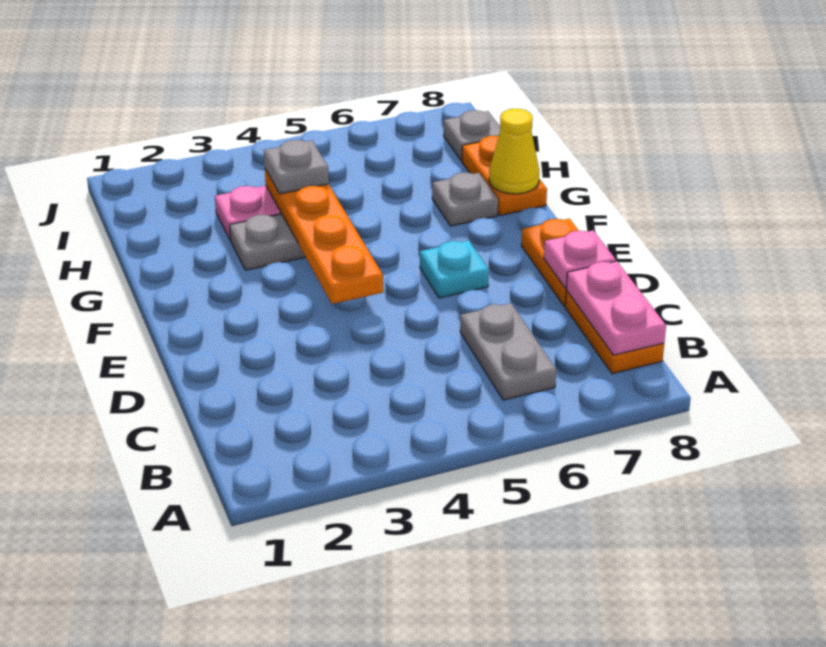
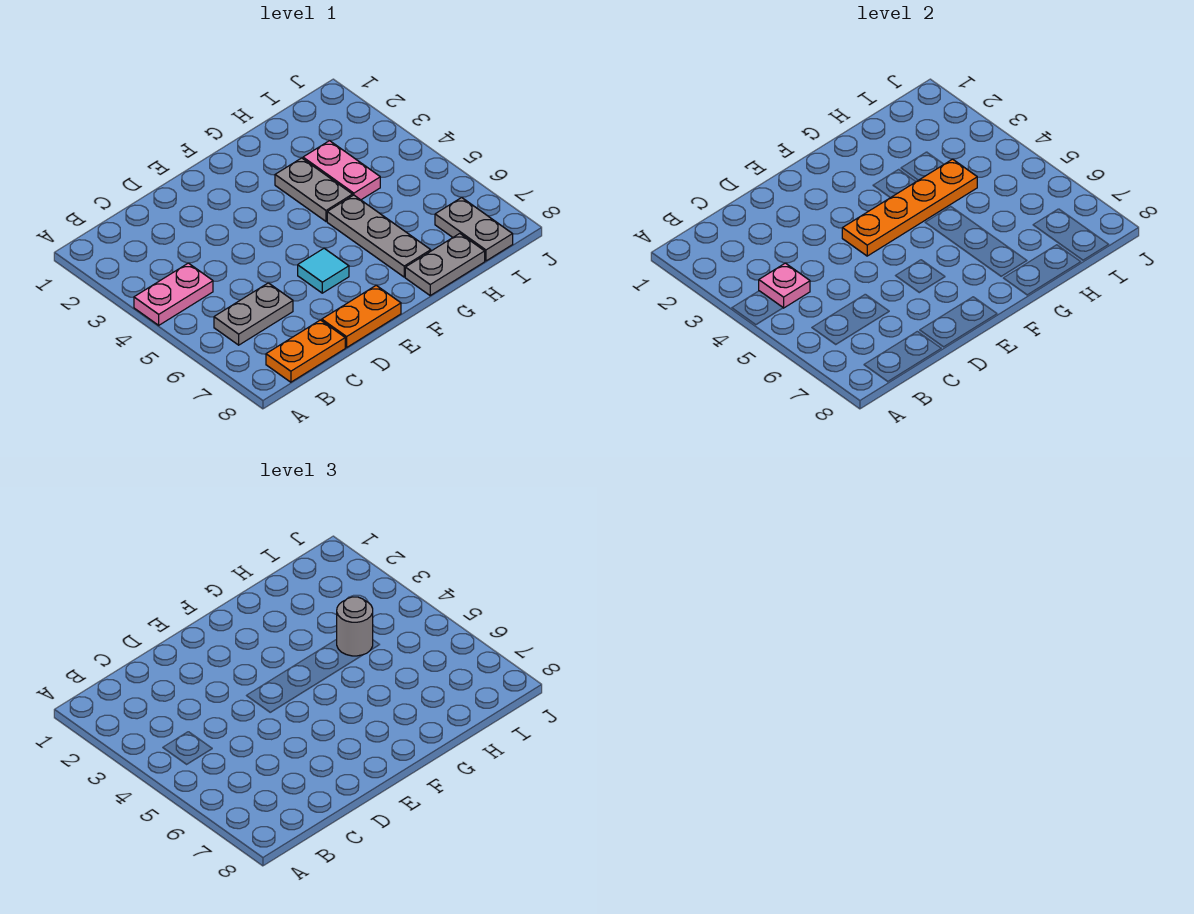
pink plate B8:C8 level 2 -> pink plate A4:B4 level 1
pink plate D8 level 2 -> pink plate B4 level 2
cyan plate E6 level 1 -> cyan tile E6 level 1
grey plate G7 level 1 -> grey plate G5:G7 level 1
orange plate G8:H8 level 1 -> grey plate G8:H8 level 1
yellow cone G8 level 2 -> none
grey plate H4 level 3 -> grey round brick H4 level 3
grey plate I8 level 1 -> grey plate I7:I8 level 1

